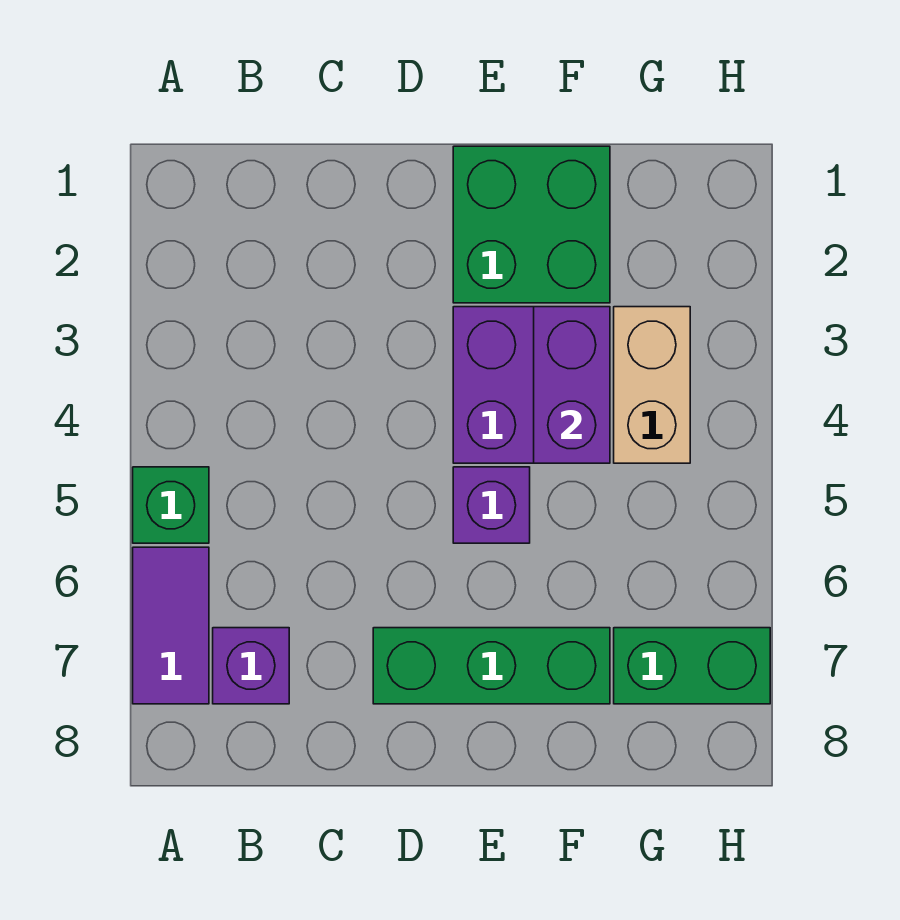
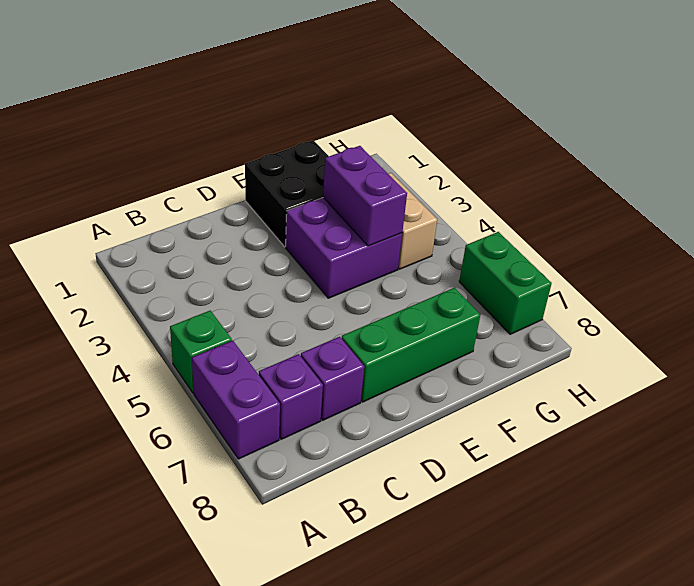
purple tile A6:A7 level 1 -> purple brick A6:A7 level 1
green brick E1:F2 level 1 -> black brick E1:F2 level 1
purple brick E5 level 1 -> purple brick C7 level 1
green brick G7:H7 level 1 -> green brick H6:H7 level 1

